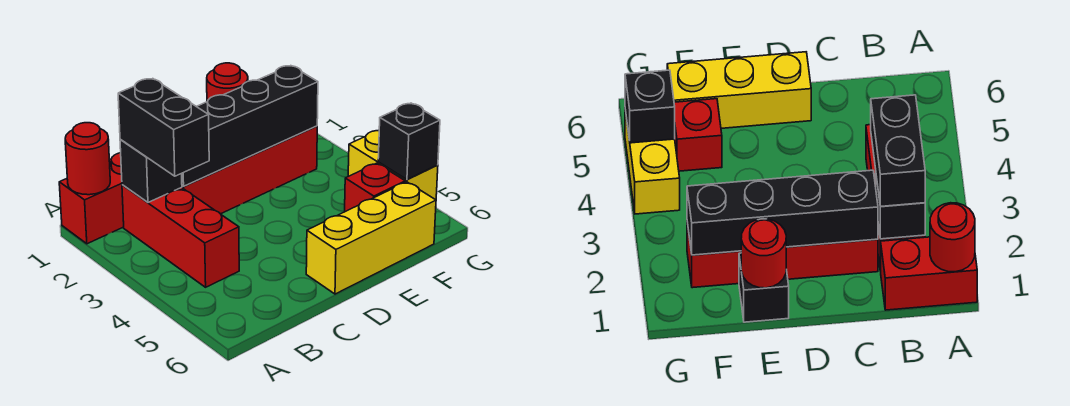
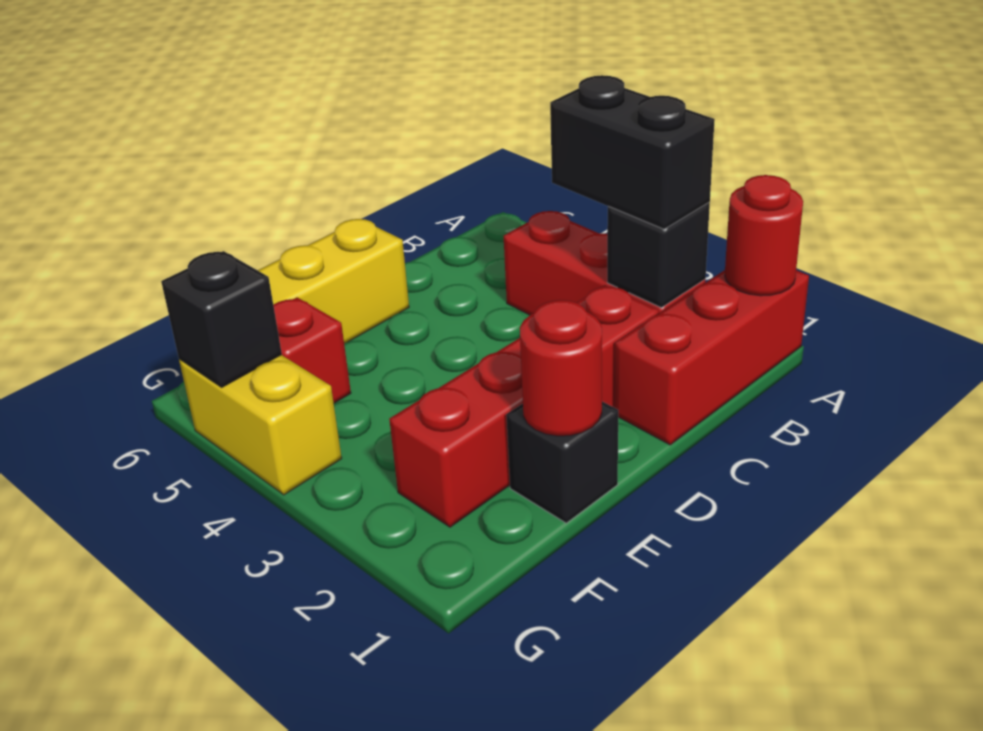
red brick A1:B1 level 1 -> red brick A1:C1 level 1
black brick C2:F2 level 2 -> none

